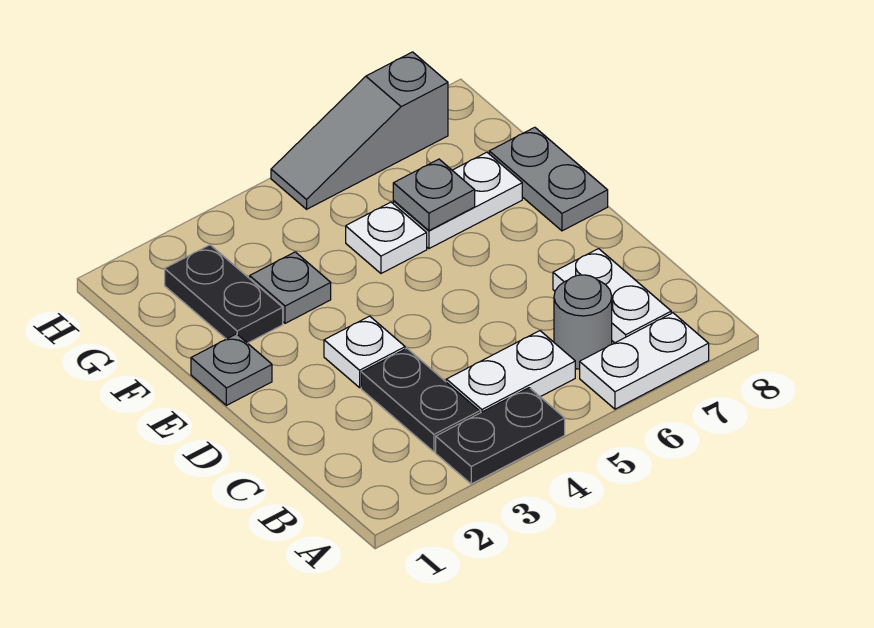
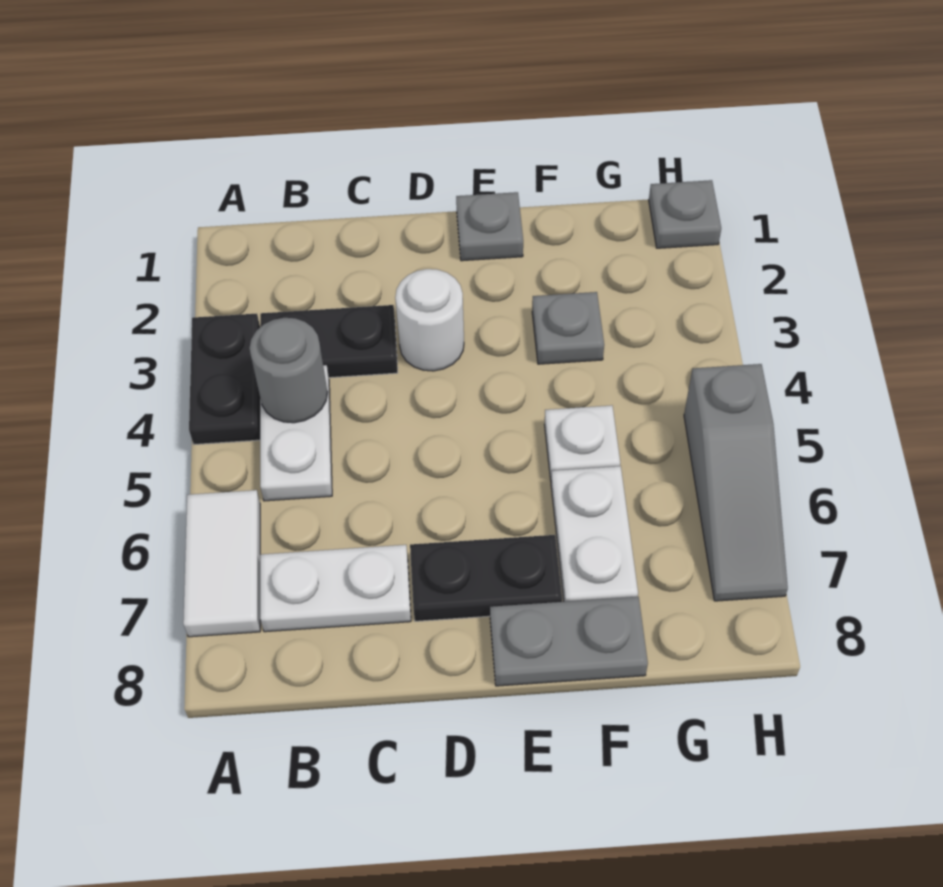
white plate A6:A7 level 1 -> white tile A6:A7 level 1
grey round brick B6 level 1 -> grey round brick B4 level 2
white plate D3 level 1 -> white round brick D3 level 1
black plate F2:G2 level 1 -> black plate D7:E7 level 1
grey plate F6 level 2 -> grey plate H1 level 1
grey slope H5:H7 level 1 top 7 -> grey slope H5:H7 level 1 top 5

